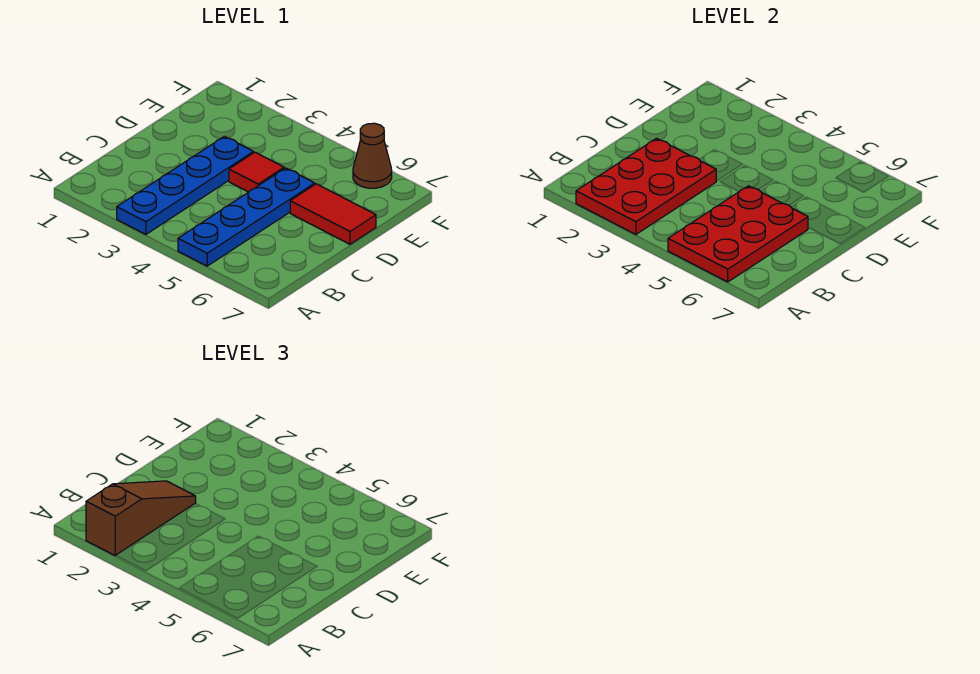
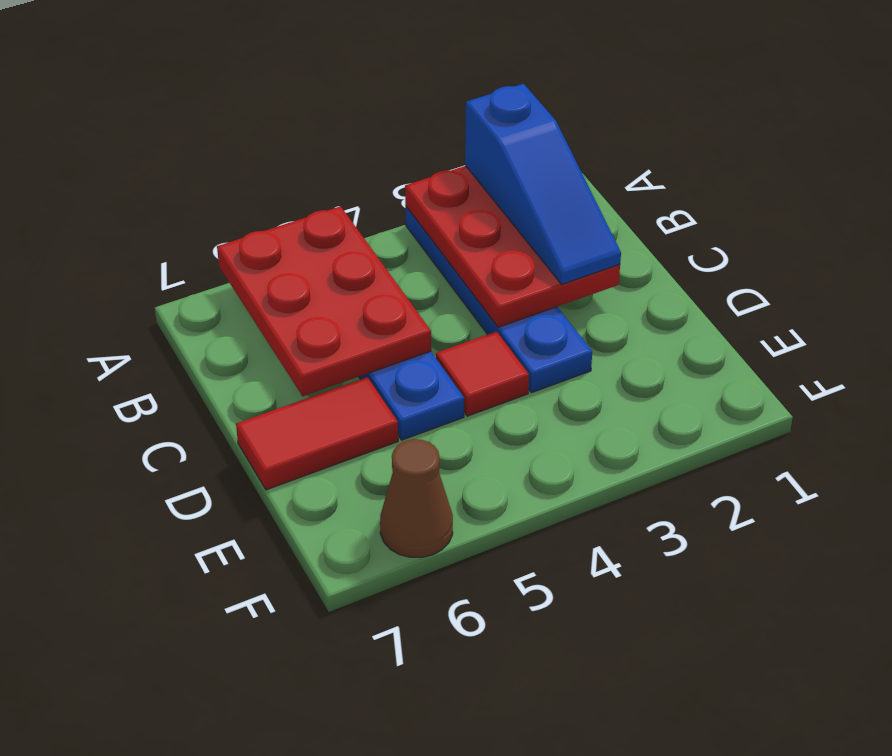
brown slope A2:C2 level 3 top A -> blue slope A2:C2 level 3 top A

